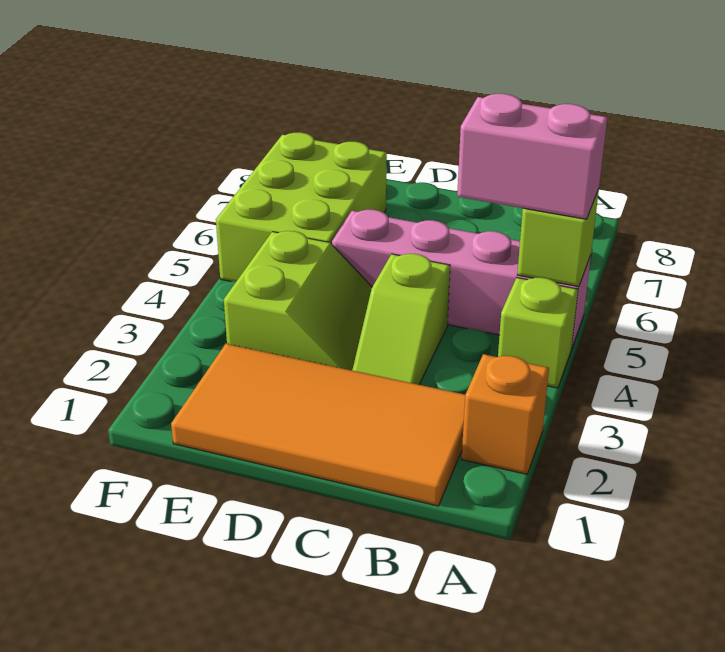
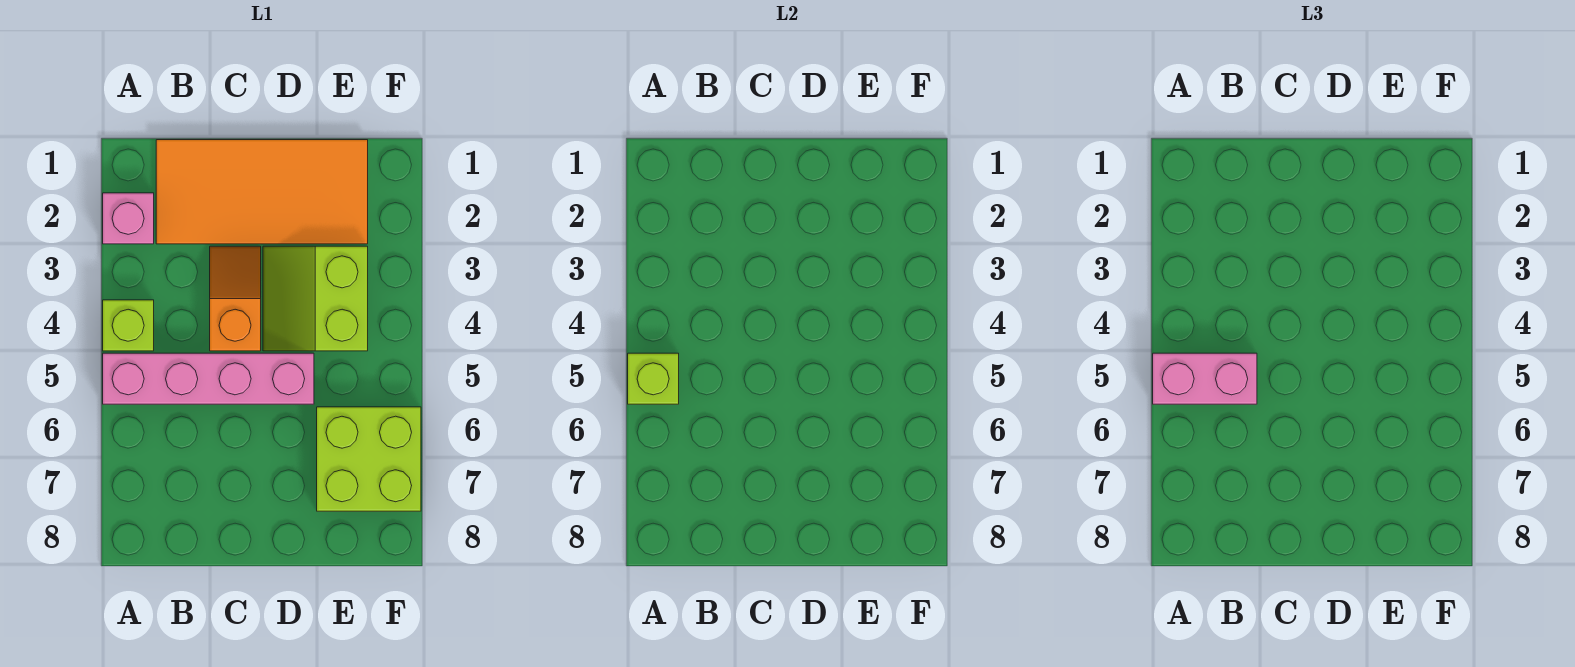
orange brick A2 level 1 -> pink brick A2 level 1
lime slope C3:C4 level 1 top 4 -> orange slope C3:C4 level 1 top 4
lime brick E5:F7 level 1 -> lime brick E6:F7 level 1

